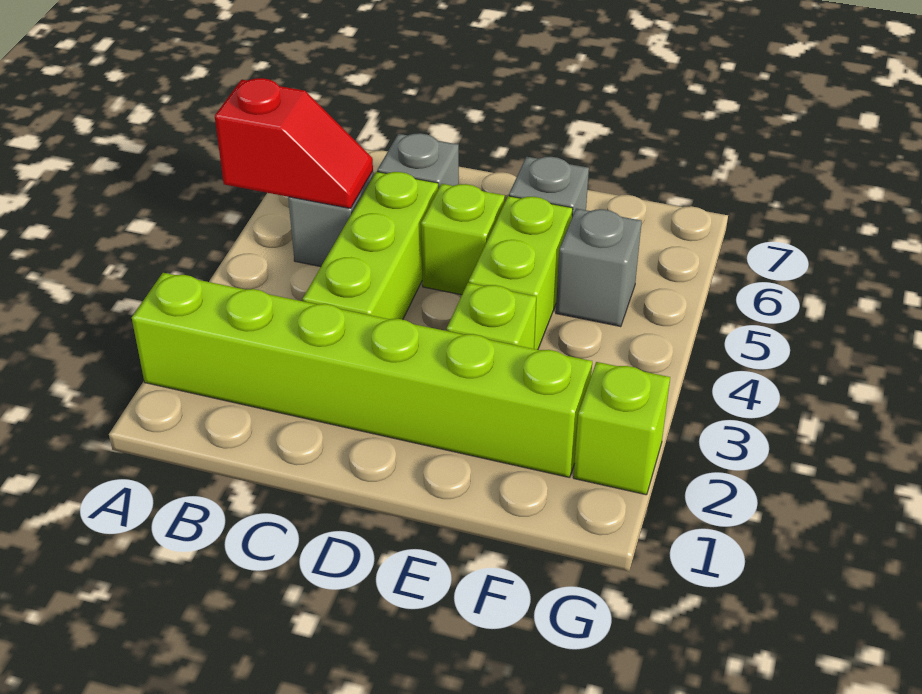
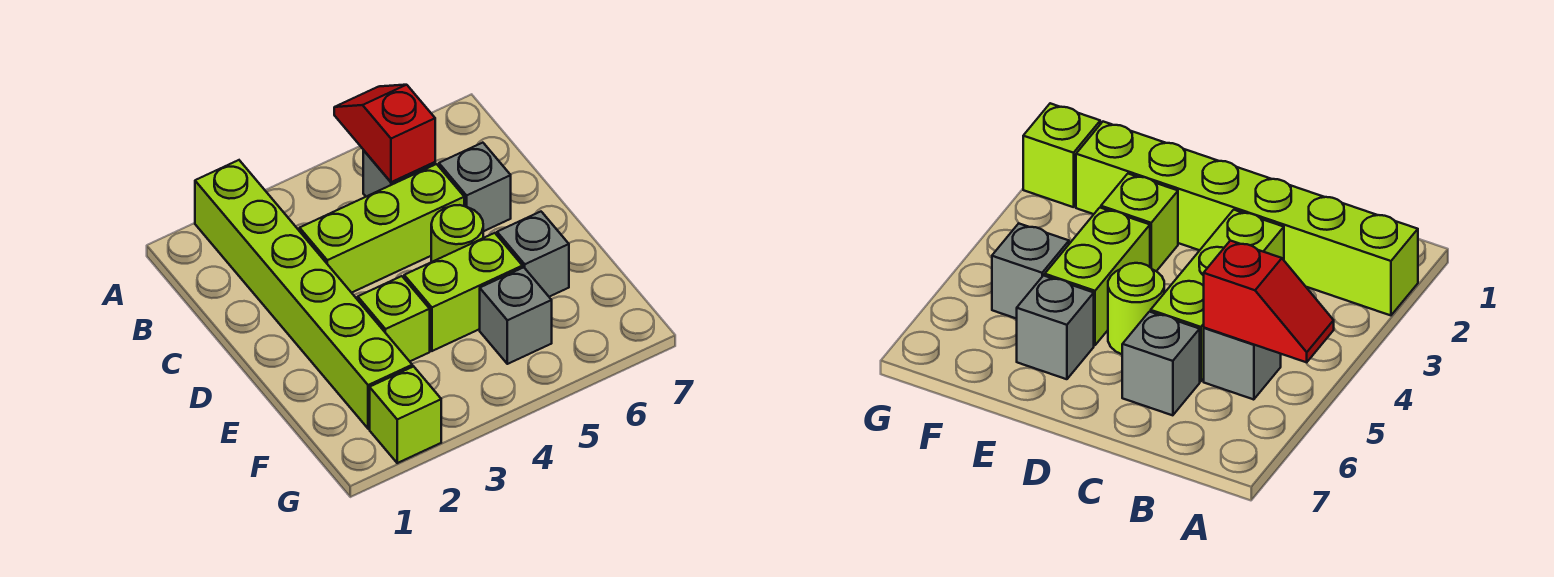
red slope A5:B5 level 2 top A -> red slope A5:B5 level 2 top B
lime brick D5 level 1 -> lime round brick D5 level 1

